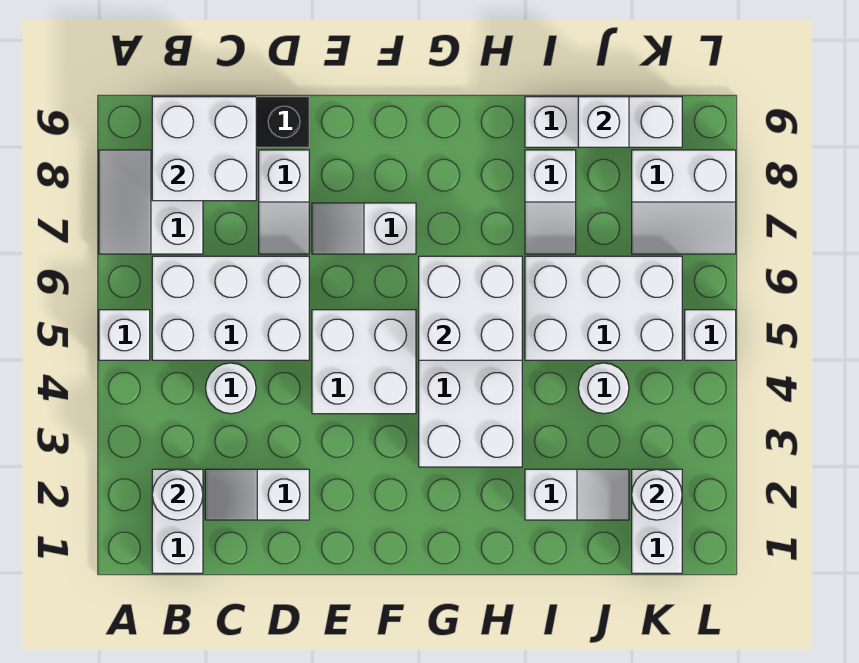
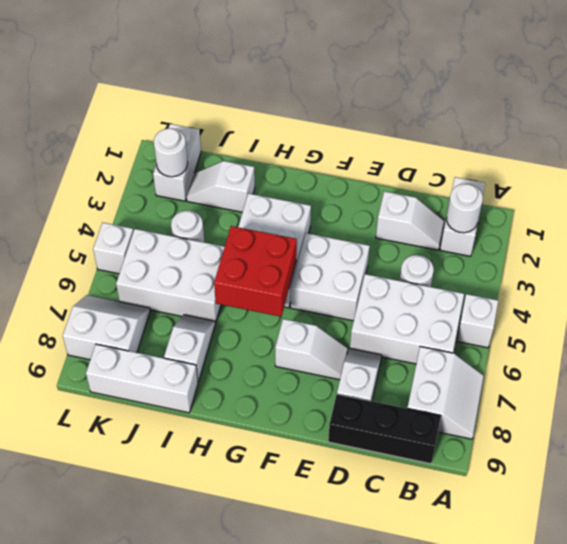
white brick B8:C9 level 2 -> none
white brick G5:H6 level 2 -> red brick G5:H6 level 2
white brick J9 level 2 -> none

